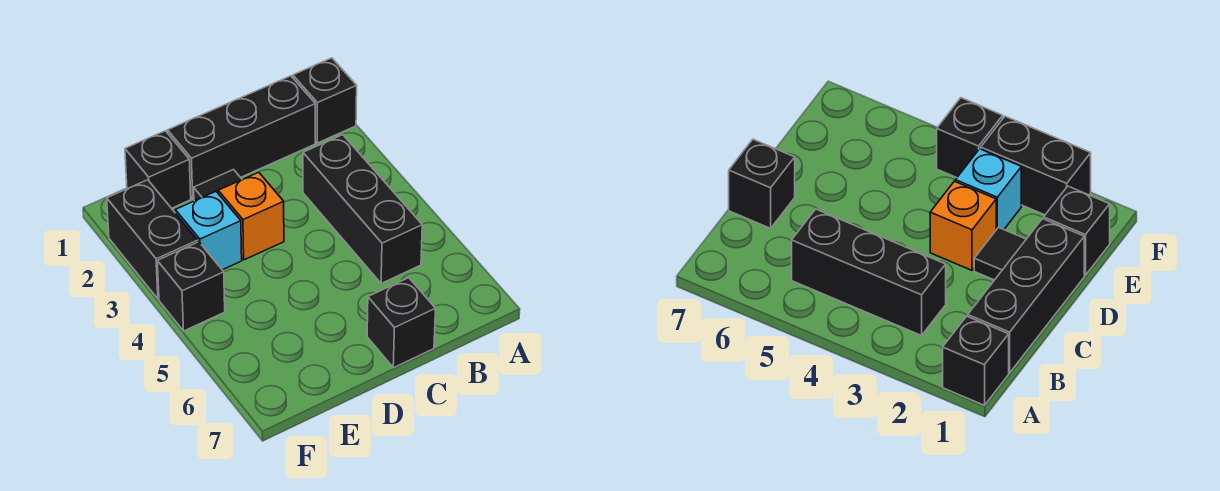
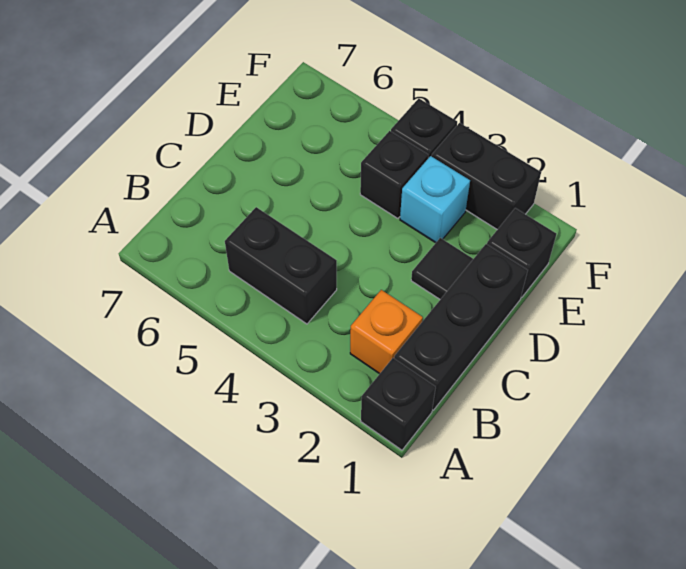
black brick B3:B5 level 1 -> black brick B4:B5 level 1
black brick C7 level 1 -> black brick E4 level 1
orange brick D3 level 1 -> orange brick B2 level 1

